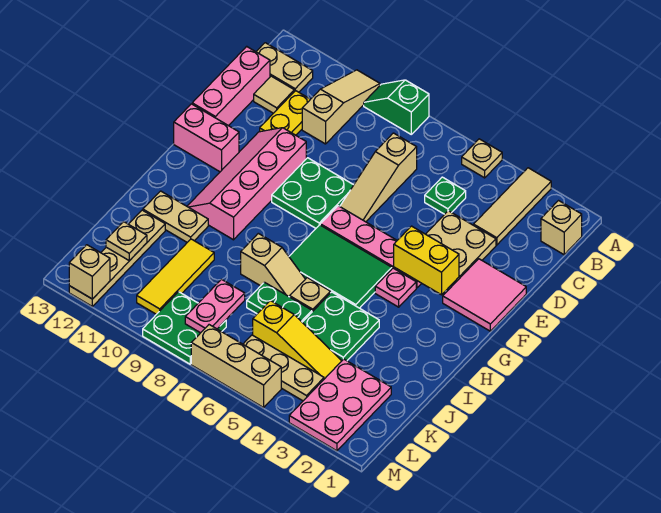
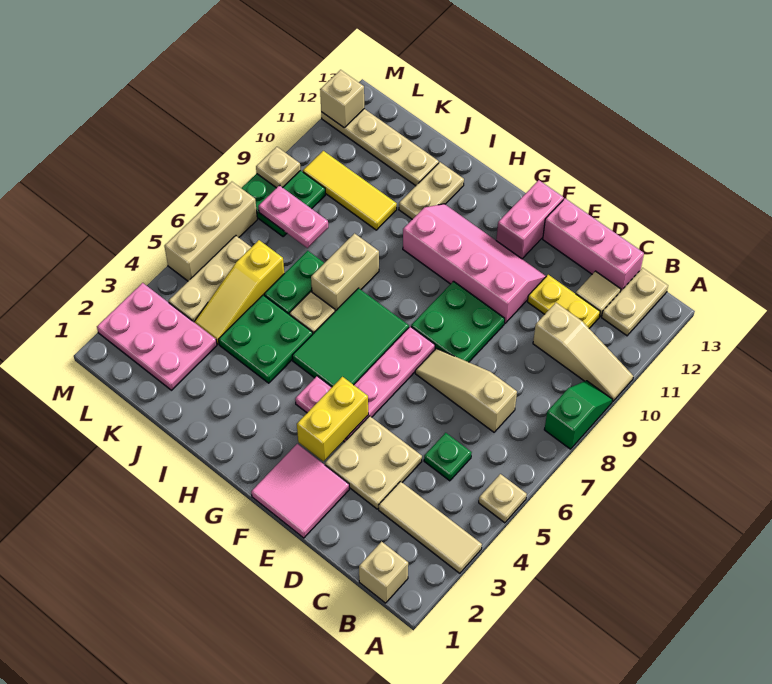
tan slope I7:I8 level 1 top 8 -> tan brick I7:I8 level 1
tan plate K12 level 2 -> tan plate M9 level 2

